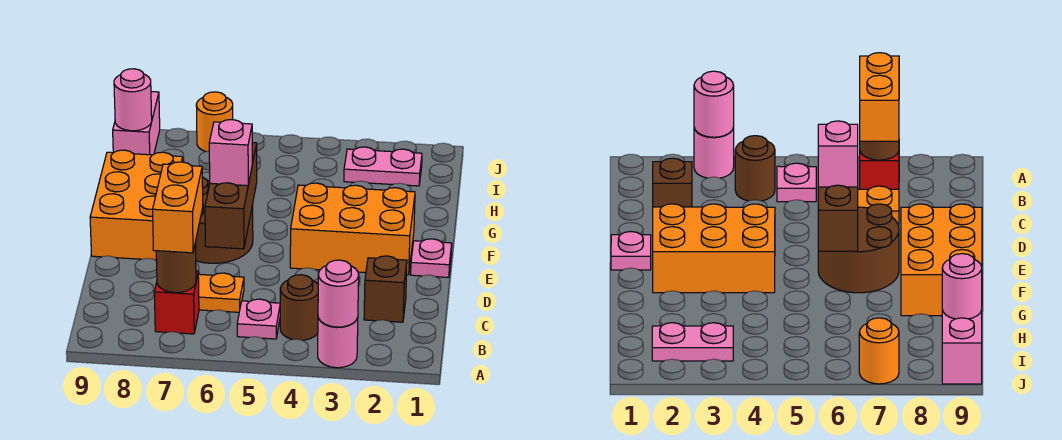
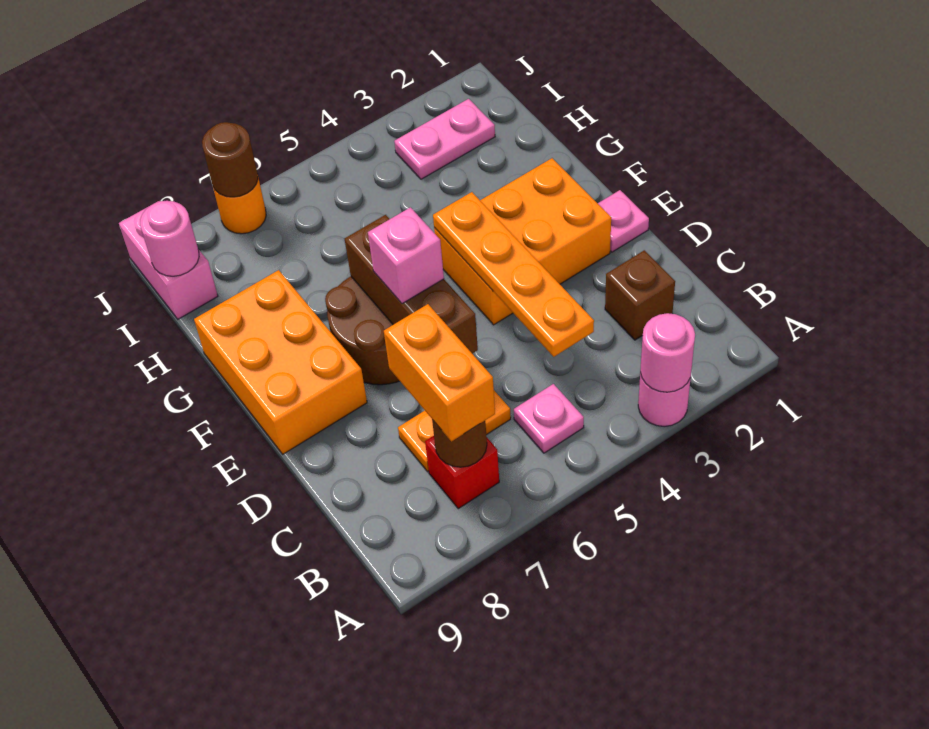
brown round brick B4 level 1 -> brown round brick J7 level 2
none -> orange plate C4:F4 level 2

